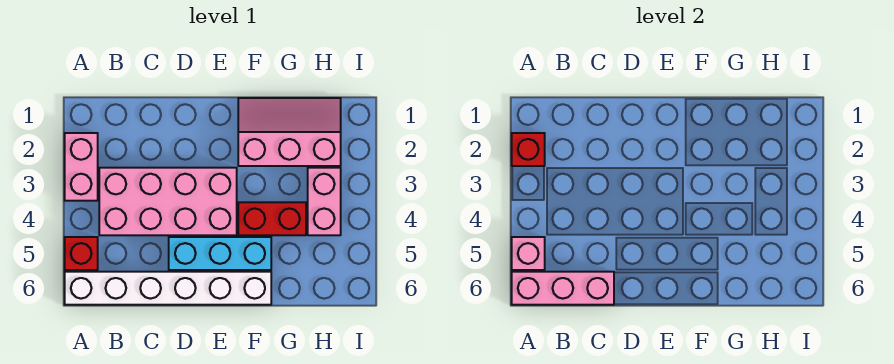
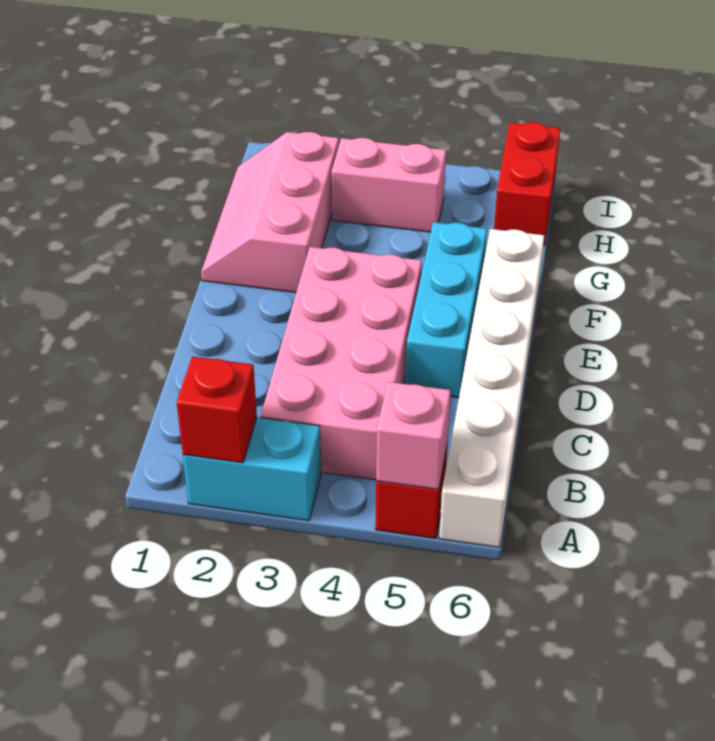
pink brick A2:A3 level 1 -> cyan brick A2:A3 level 1
pink brick A6:C6 level 2 -> none
red brick F4:G4 level 1 -> red brick H6:I6 level 1

